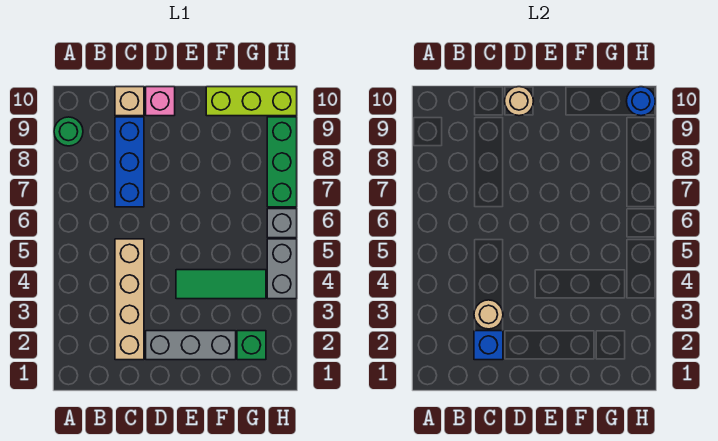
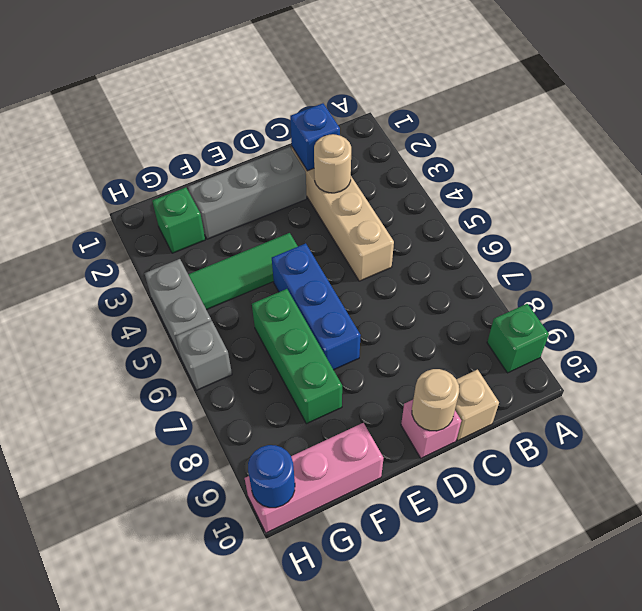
green round brick A9 level 1 -> green brick A9 level 1
blue brick C7:C9 level 1 -> blue brick E5:E7 level 1
lime brick F10:H10 level 1 -> pink brick F10:H10 level 1
green brick H7:H9 level 1 -> green brick F6:F8 level 1

